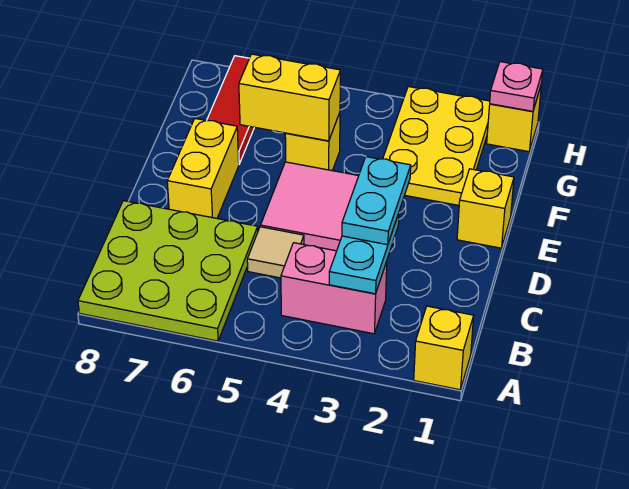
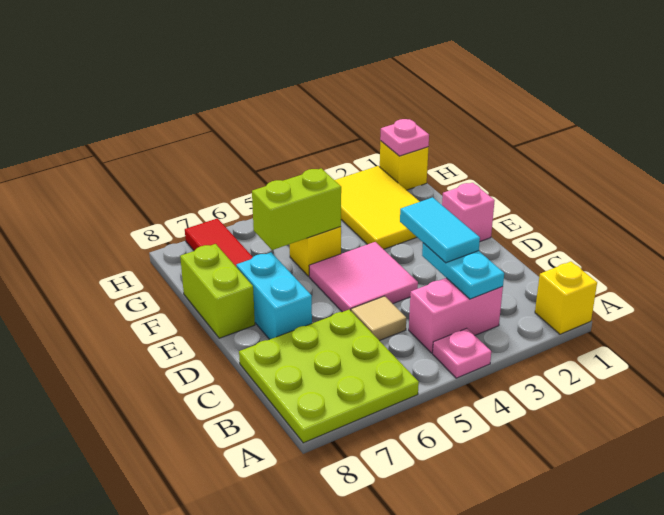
none -> pink plate A4 level 1
cyan plate C3:D3 level 3 -> cyan tile C3:D3 level 3
yellow brick D7:E7 level 1 -> cyan brick D7:E7 level 1
yellow brick E1 level 1 -> pink brick E1 level 1
none -> lime brick E8:F8 level 1
yellow plate F2:H3 level 1 -> yellow tile F2:H3 level 1
yellow brick F5:F6 level 2 -> lime brick F5:F6 level 2

